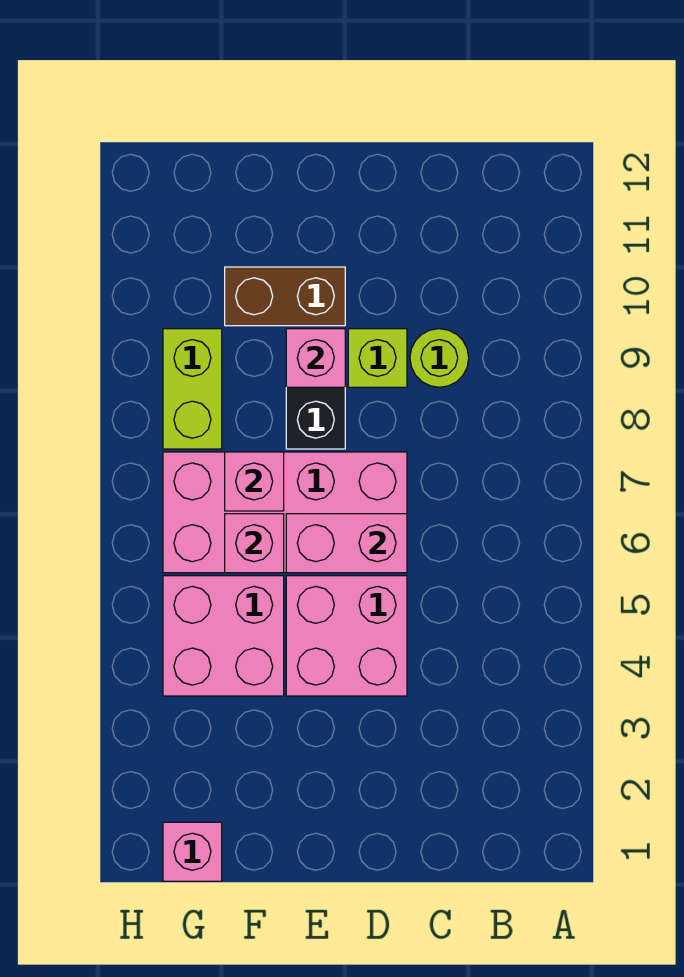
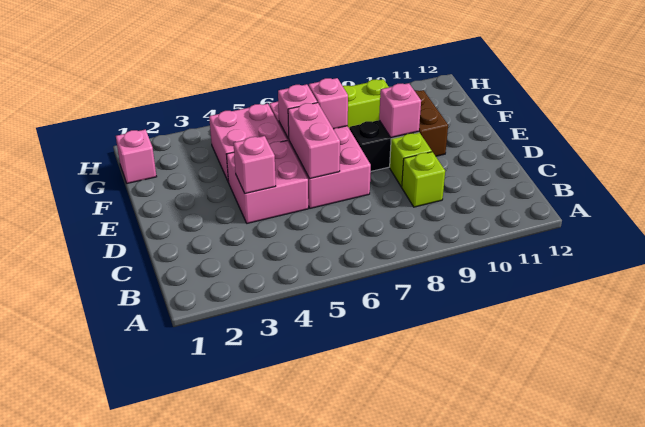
lime round brick C9 level 1 -> lime brick C9 level 1
none -> pink brick D4 level 2

